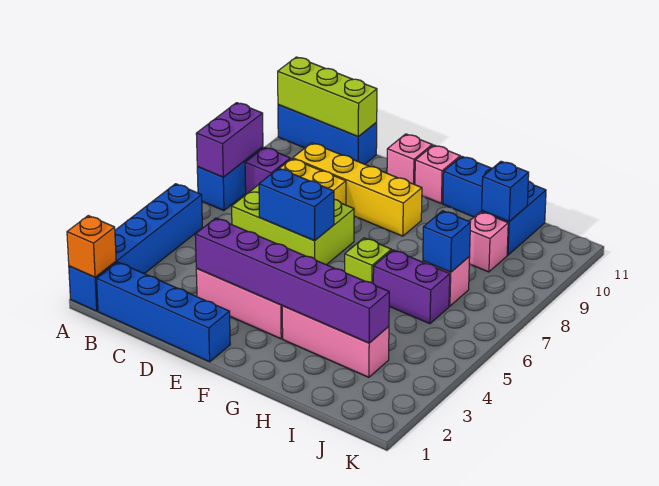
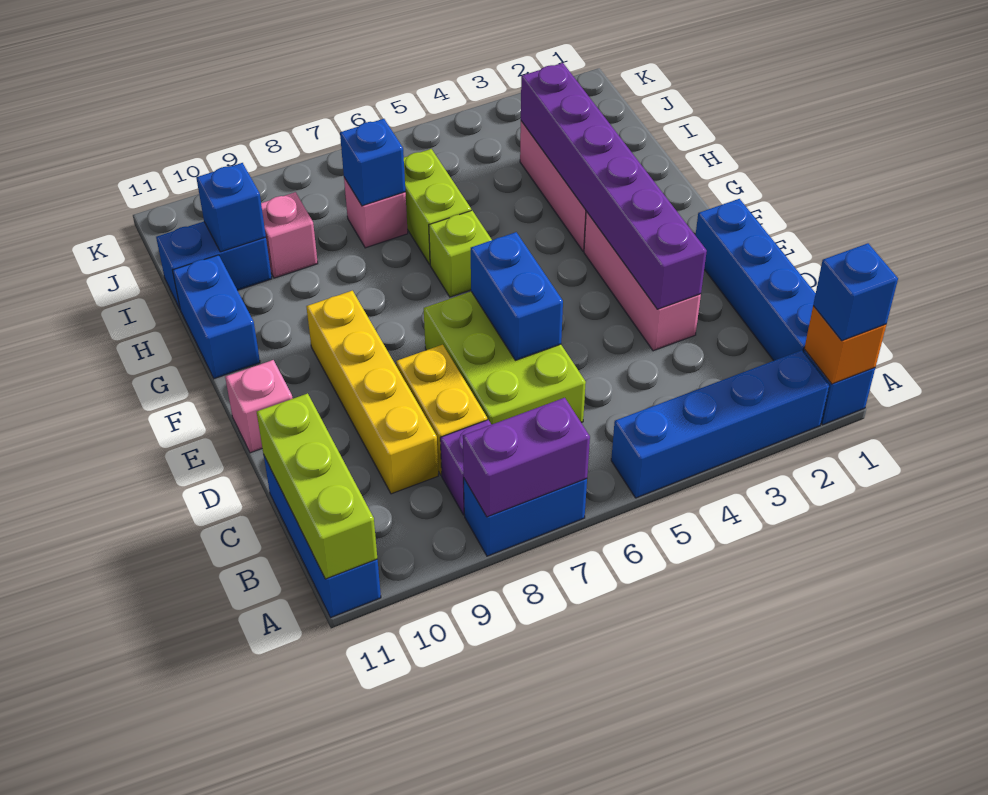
none -> blue brick A1 level 3
pink brick F11 level 1 -> none
purple brick H6:I6 level 1 -> lime brick H6:I6 level 1

